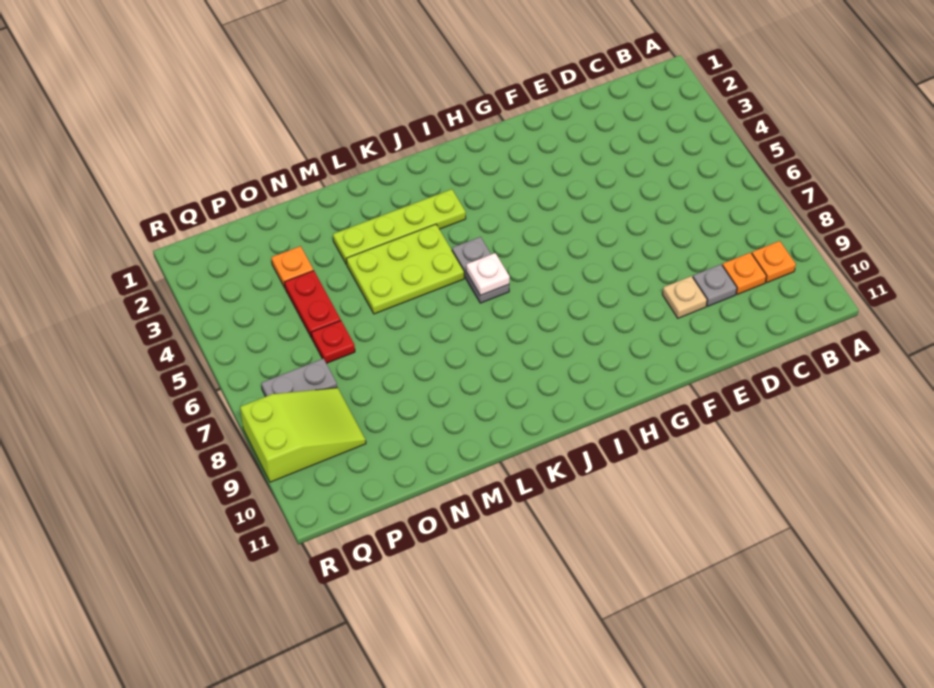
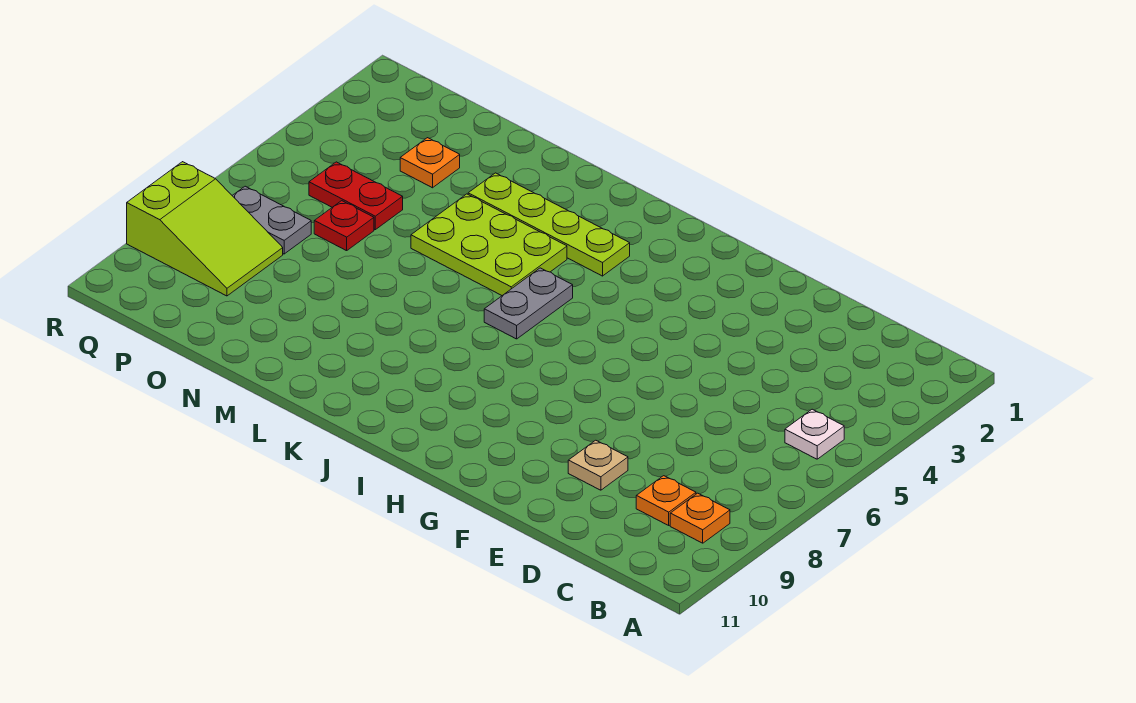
grey plate D9 level 1 -> none
white plate J6 level 2 -> white plate B5 level 1
red plate O4:O5 level 1 -> red plate O5:P5 level 1

